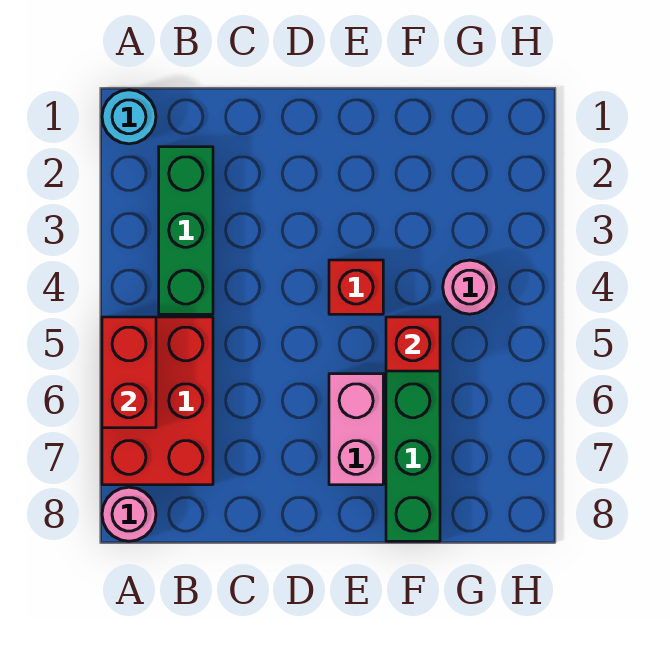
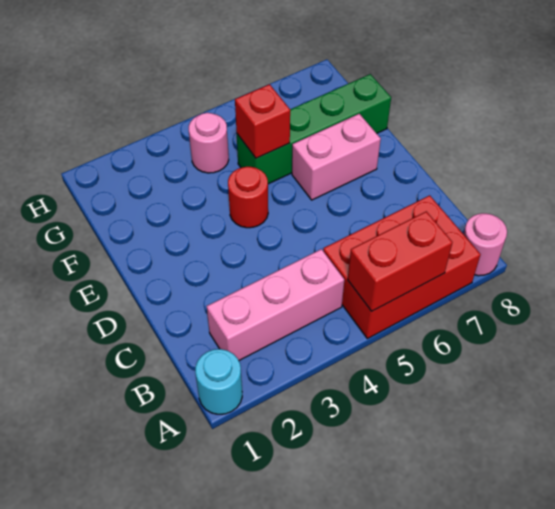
green brick B2:B4 level 1 -> pink brick B2:B4 level 1
red brick E4 level 1 -> red round brick E4 level 1

